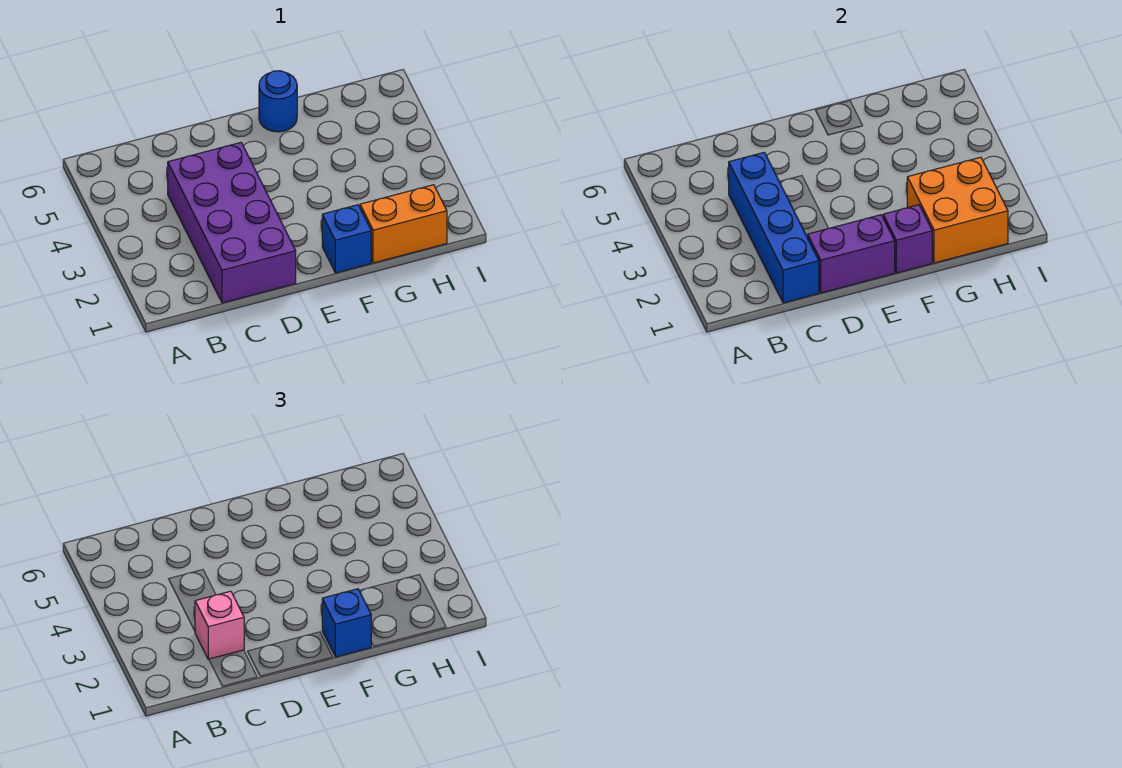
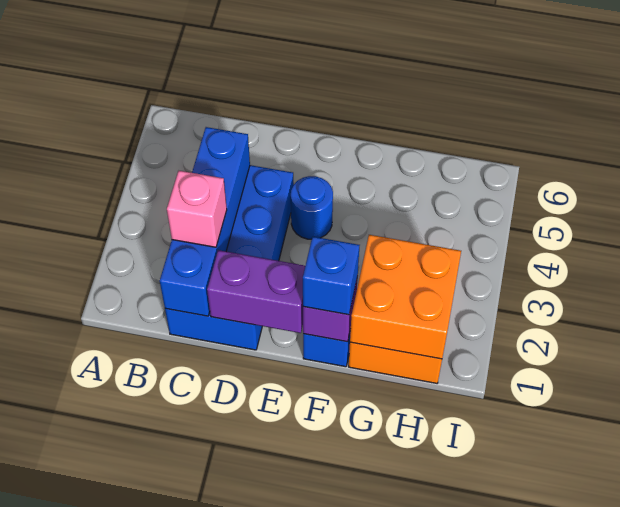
purple brick C1:D4 level 1 -> blue brick C1:D4 level 1
blue round brick F6 level 1 -> blue round brick E4 level 1

